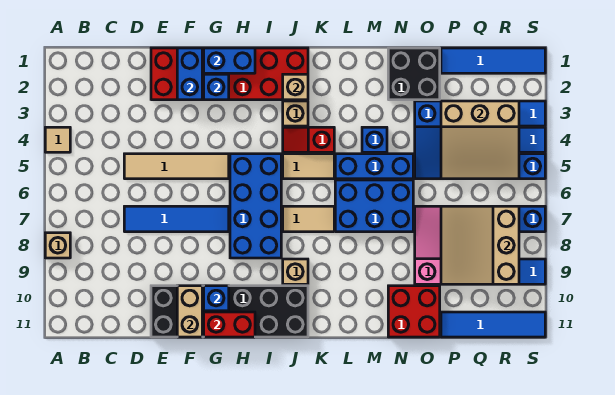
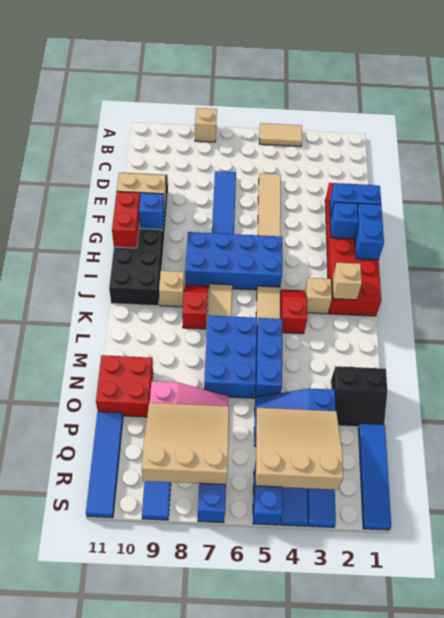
tan tile A4 level 1 -> tan tile A4:A5 level 1
none -> red slope J8:K8 level 1 top K
blue brick M4 level 1 -> none
black brick N1:O2 level 1 -> black slope N1:O2 level 1 top N
tan slope P3:R5 level 2 top 3 -> tan slope P3:R5 level 2 top R

